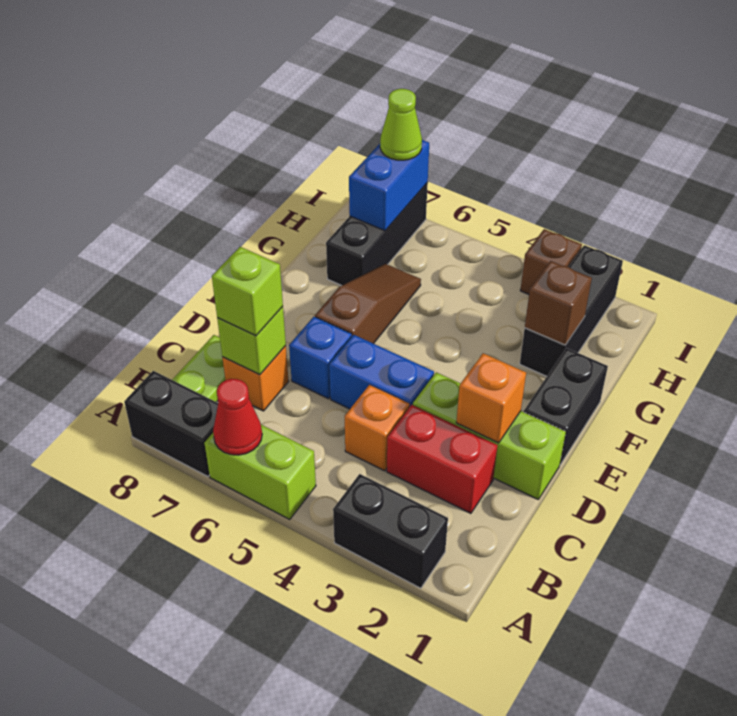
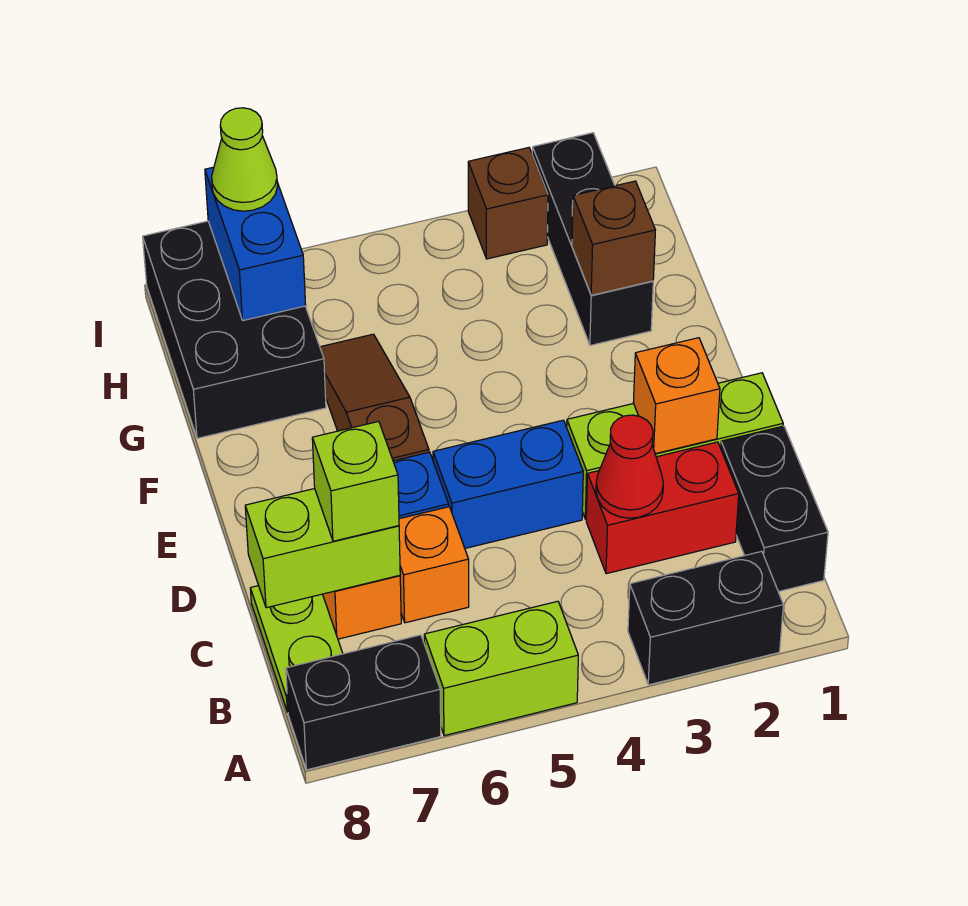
red cone A6 level 2 -> red cone C3 level 2
orange brick C4 level 1 -> orange brick C6 level 1
lime brick C7 level 2 -> lime brick C7:C8 level 2
black brick E1:F1 level 1 -> black brick B1:C1 level 1
black brick G7:I7 level 1 -> black brick G7:I8 level 1

